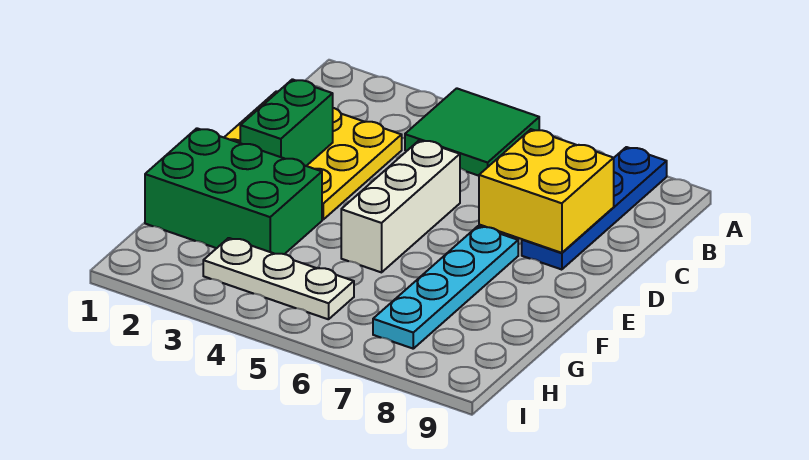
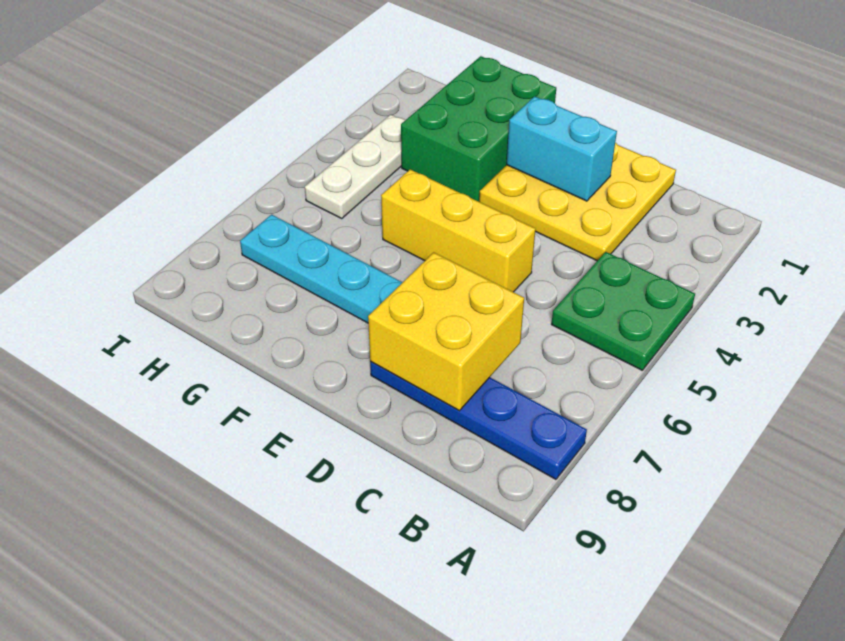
green tile A4:B5 level 1 -> green plate A4:B5 level 1
green brick D2:E2 level 2 -> cyan brick D2:E2 level 2
white brick D5:F5 level 1 -> yellow brick D5:F5 level 1

